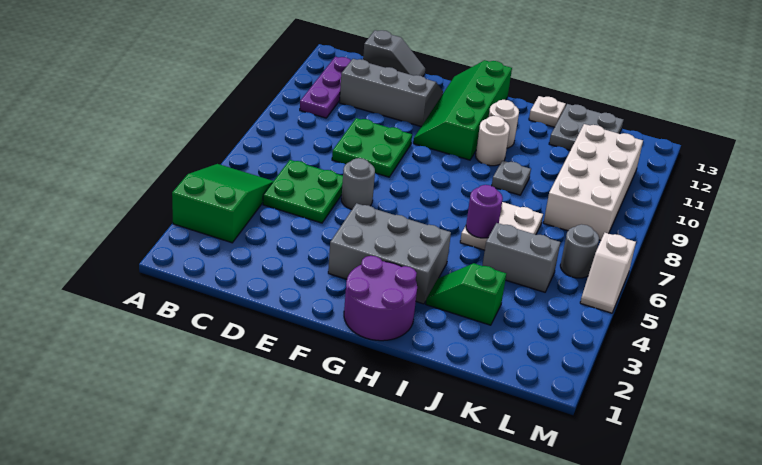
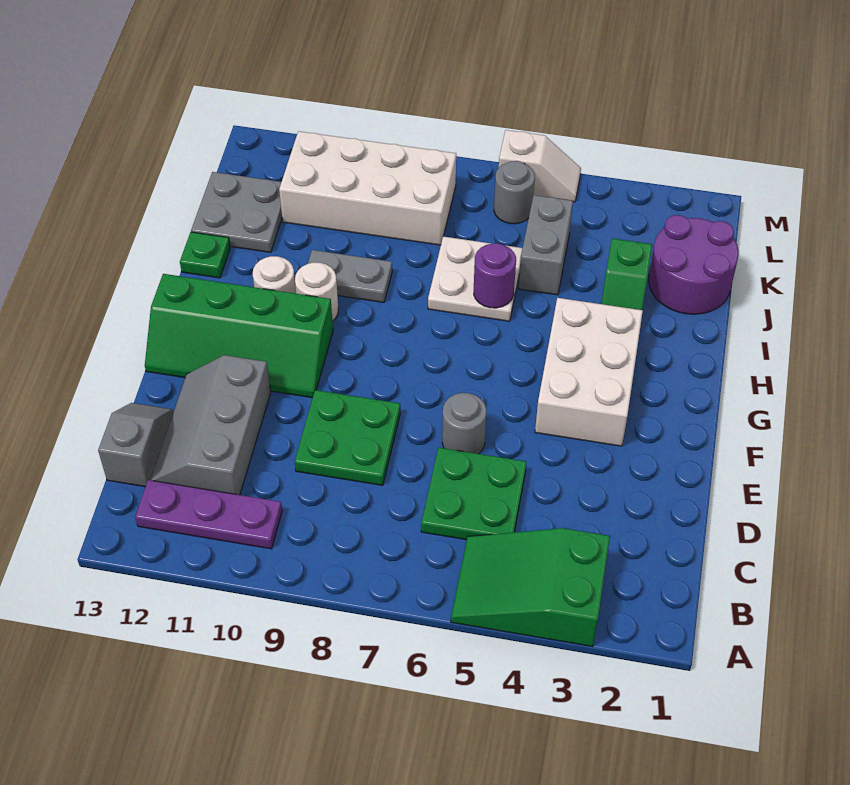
grey brick F3:H4 level 1 -> white brick F3:H4 level 1
purple round brick G1:H2 level 1 -> purple round brick J1:K2 level 1
grey plate I9 level 1 -> grey plate I9:I10 level 1
white plate I13 level 1 -> green plate I13 level 1

